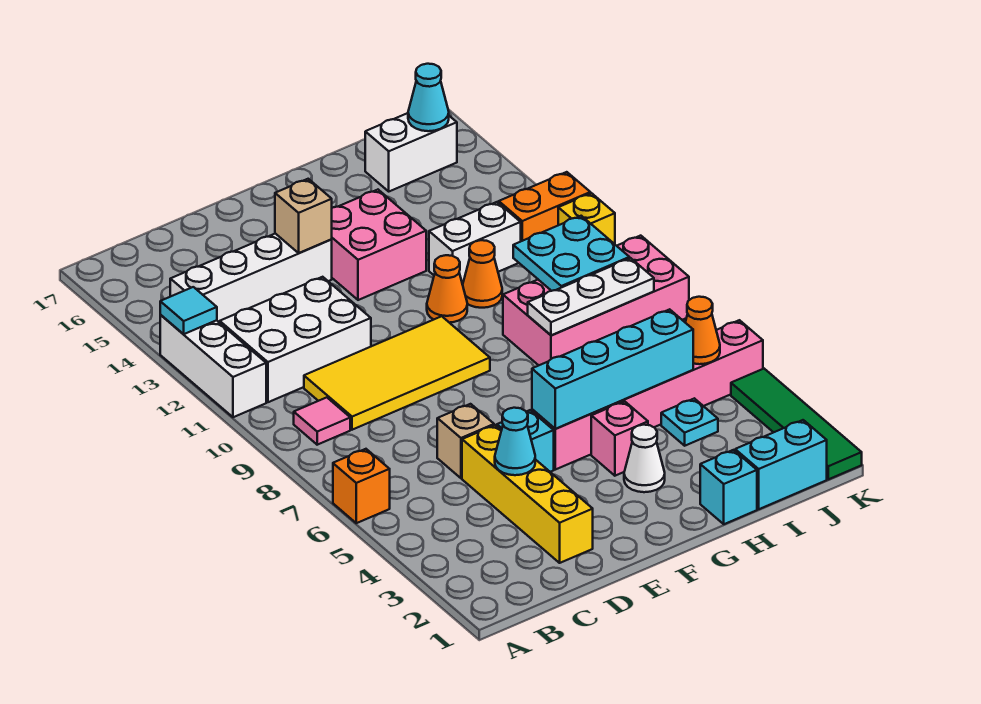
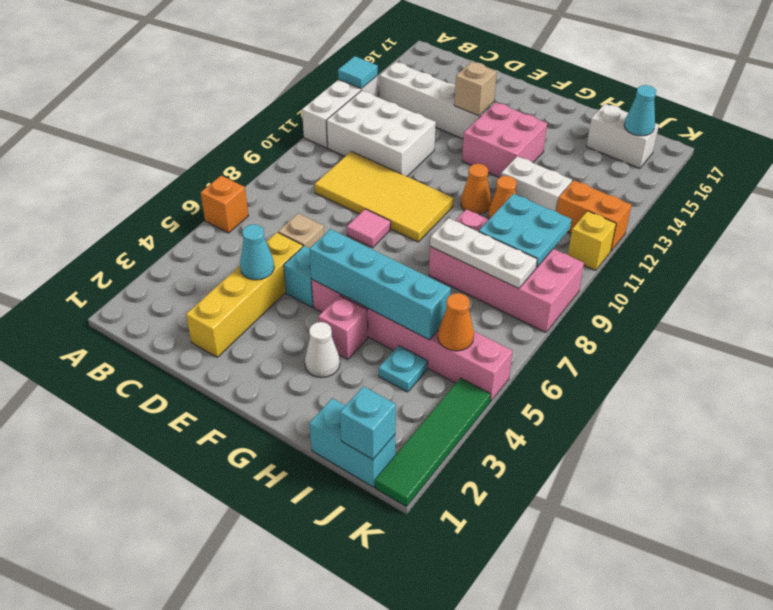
pink tile B9 level 1 -> pink tile E8 level 1
cyan brick H1 level 1 -> cyan brick J1 level 2

